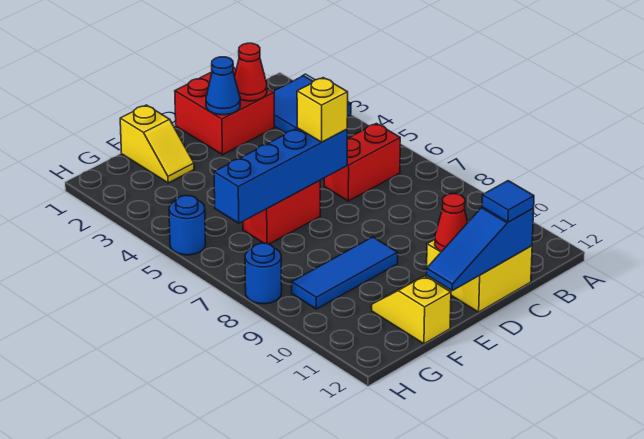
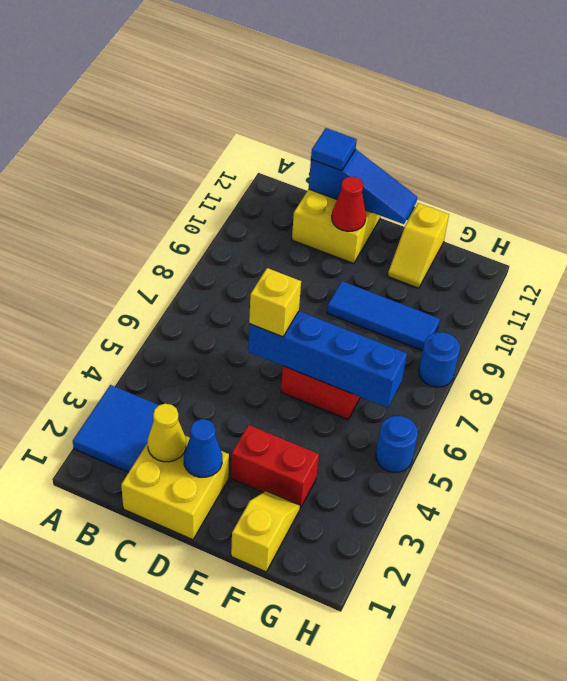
red brick B6:C6 level 1 -> red brick E3:F3 level 1
red brick C1:D2 level 1 -> yellow brick C1:D2 level 1
red cone C2 level 2 -> yellow cone C2 level 2

